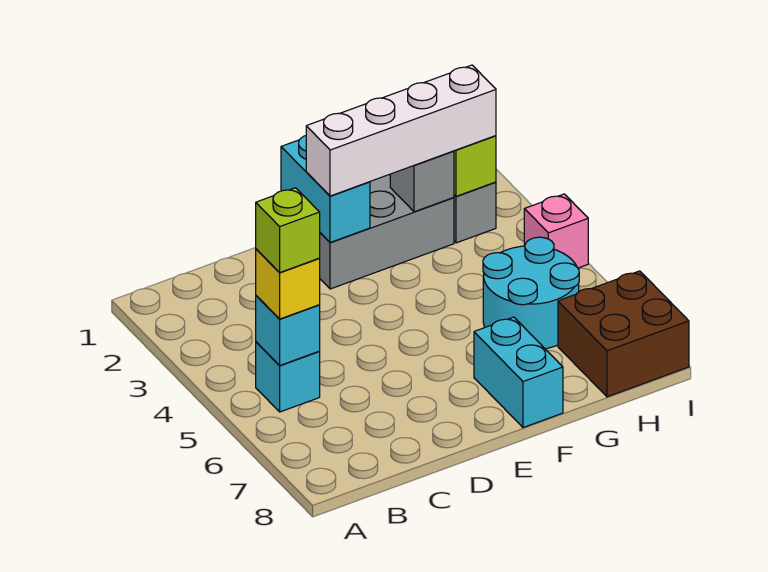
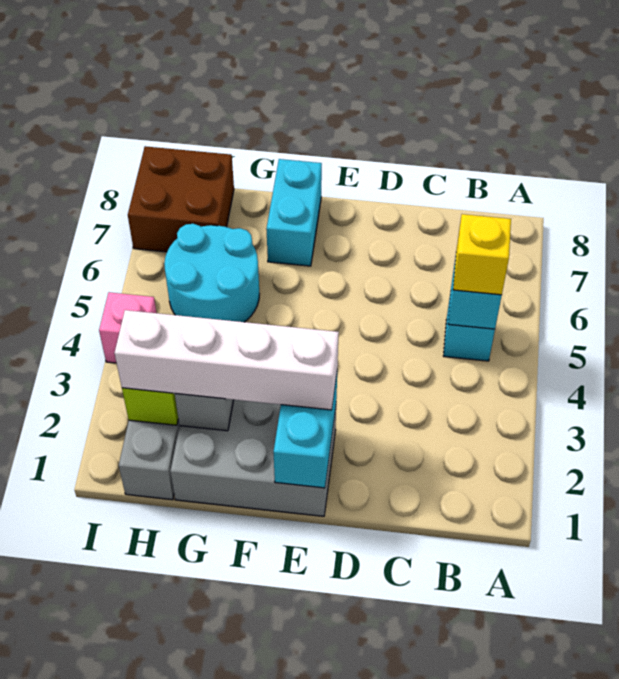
lime brick B5 level 4 -> none

